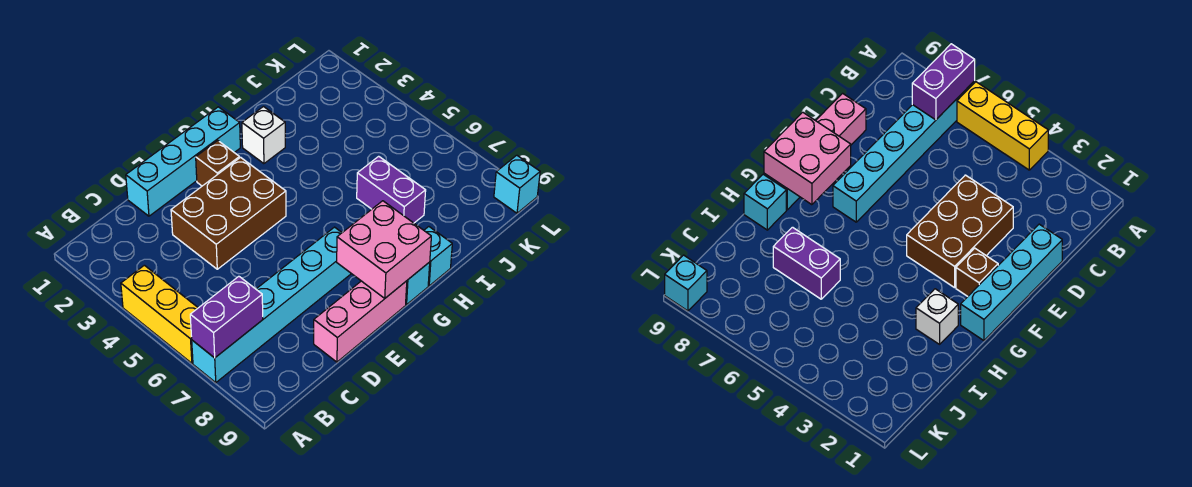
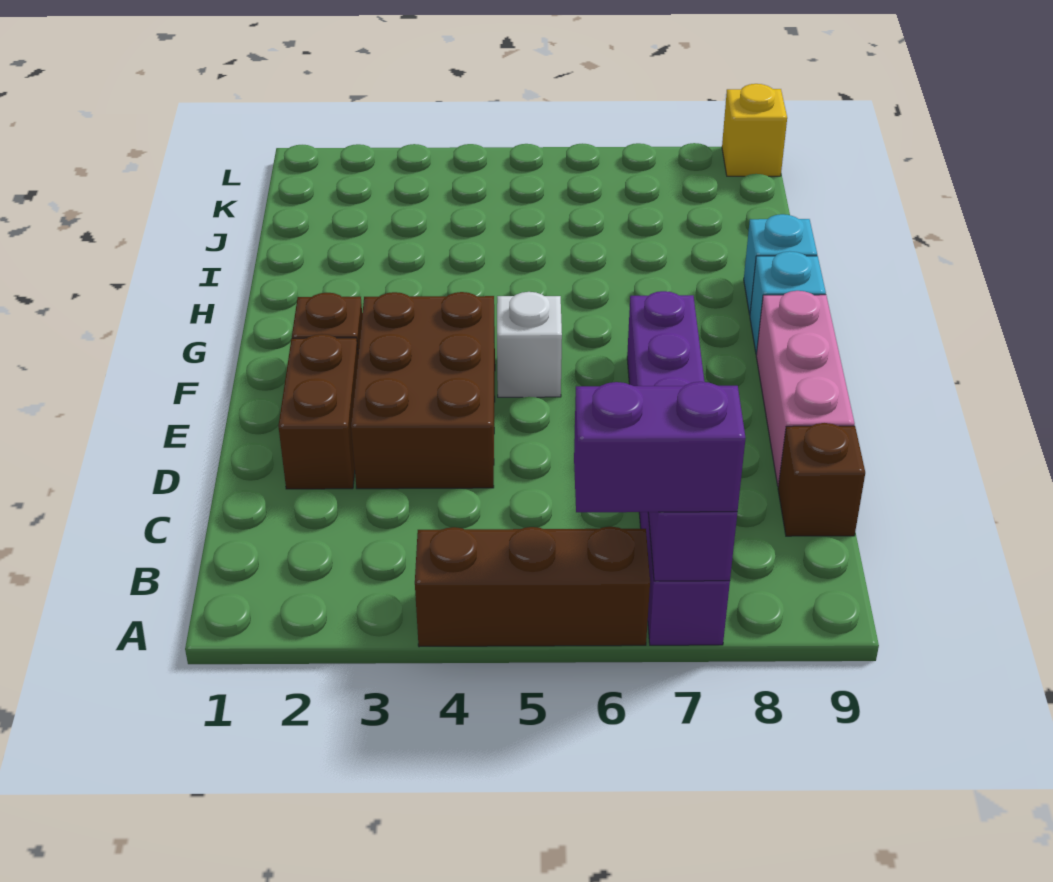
yellow brick A4:A6 level 1 -> brown brick A4:A6 level 1
cyan brick A7:F7 level 1 -> purple brick A7:F7 level 1
none -> brown brick C9 level 1
cyan brick D1:G1 level 1 -> none
none -> brown brick D2:E2 level 1
pink brick F8:G9 level 2 -> none
white brick H2 level 1 -> white brick F5 level 1
purple brick I6:I7 level 1 -> purple brick A6:A7 level 3
cyan brick L9 level 1 -> yellow brick L9 level 1

